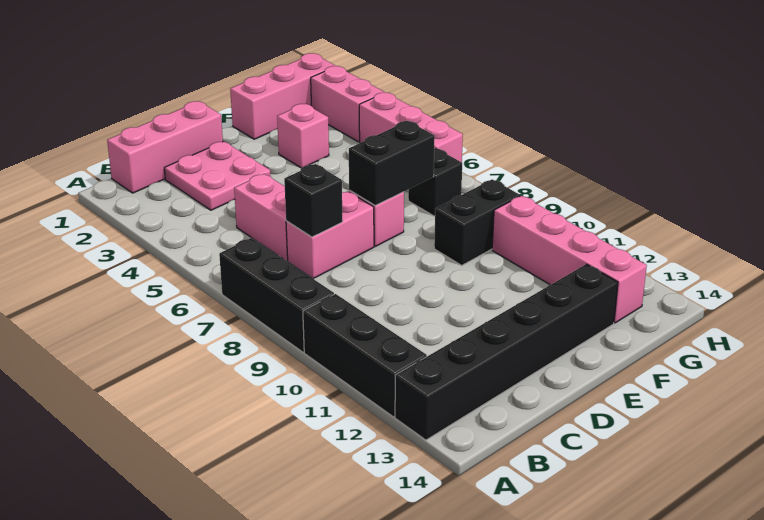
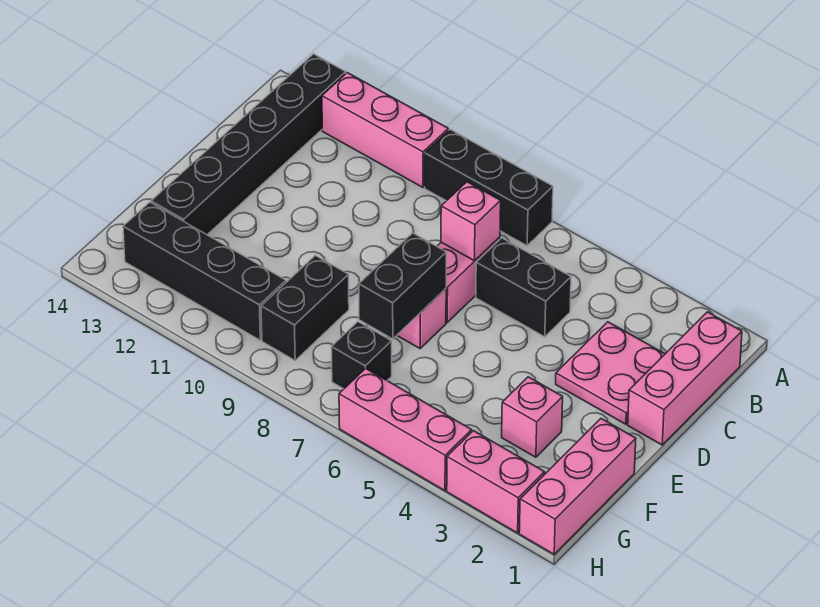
black brick A10:A12 level 1 -> pink brick A10:A12 level 1
pink brick C5:C6 level 1 -> black brick C5:C6 level 1
black brick C7 level 2 -> pink brick C7 level 2
pink brick G10:G13 level 1 -> black brick G10:G13 level 1

